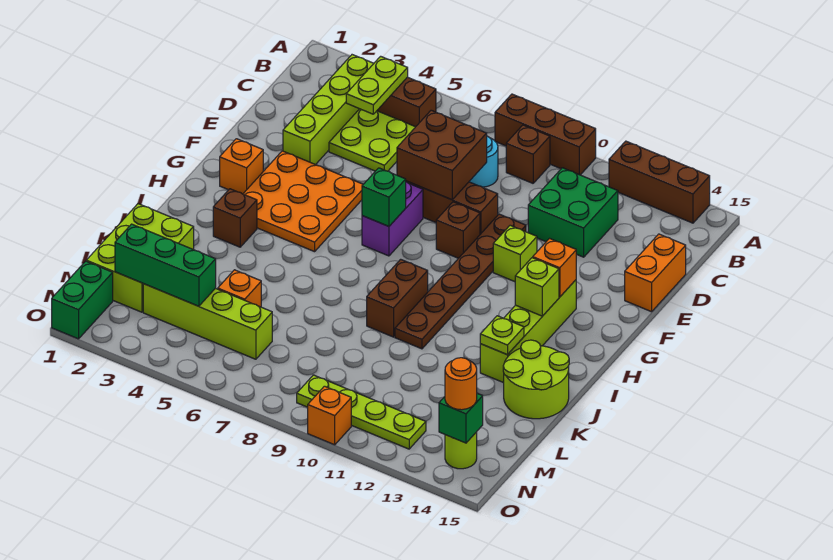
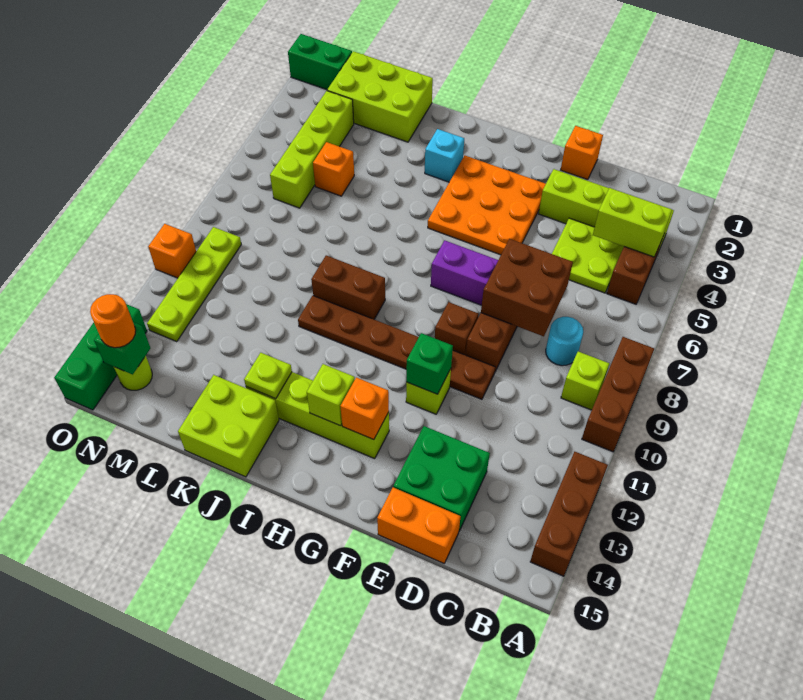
lime plate B4:C4 level 2 -> lime brick B4:C4 level 2
brown brick B9 level 1 -> lime brick B9 level 1
green brick C11:D12 level 1 -> green brick D13:E14 level 1
orange brick G2 level 1 -> orange brick E1 level 1
green brick G7 level 2 -> green brick F11 level 2
brown brick I3 level 1 -> cyan brick I3 level 1
lime round brick J14:K15 level 1 -> lime brick J14:K15 level 1
green brick M2:M4 level 2 -> green brick O13:O15 level 1

